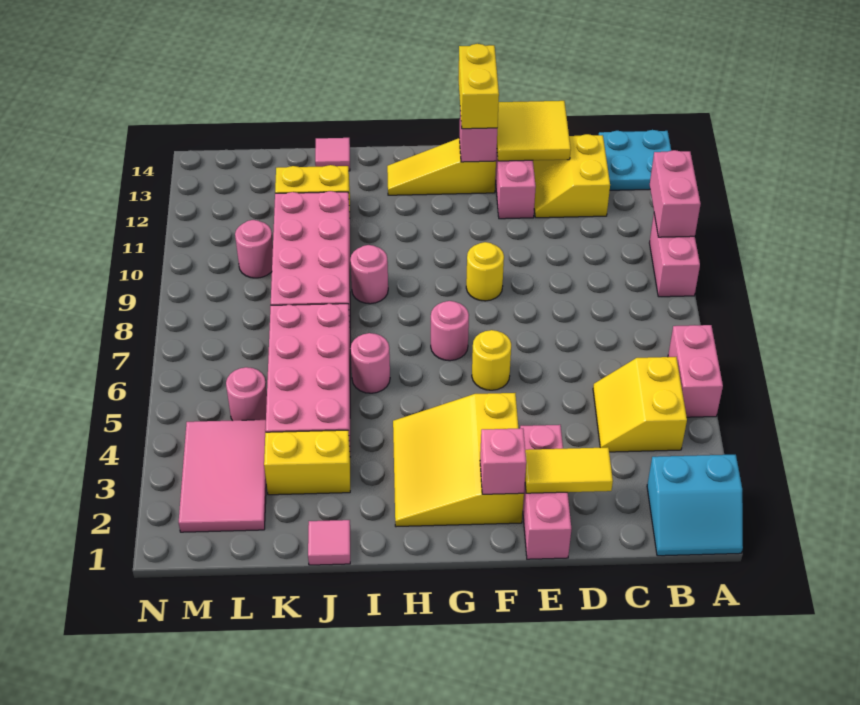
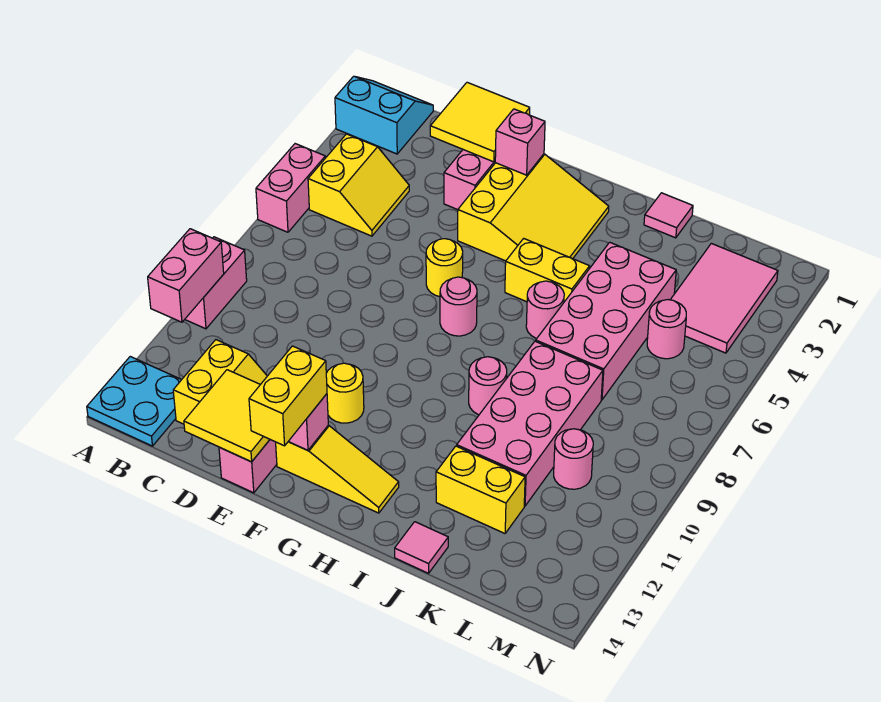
yellow tile D2:E2 level 2 -> yellow tile D1:E2 level 2
yellow round brick F9 level 1 -> yellow round brick F11 level 1
yellow brick J3:K3 level 1 -> yellow brick H5:I5 level 1

